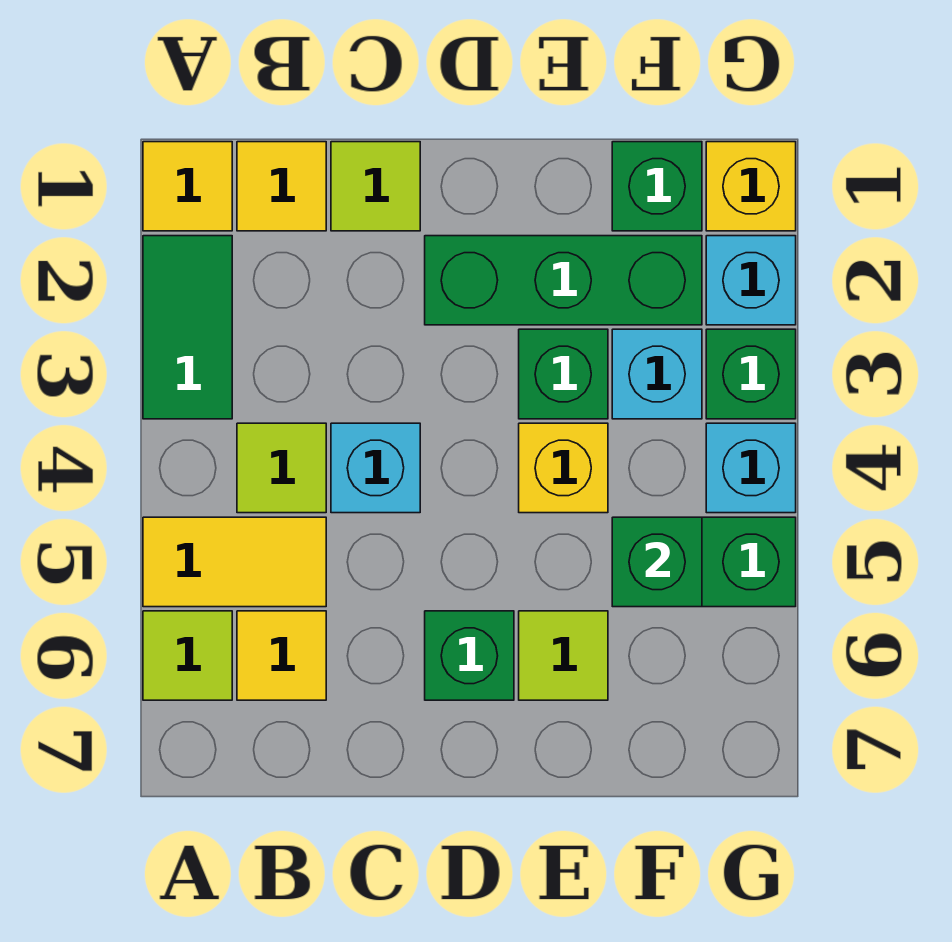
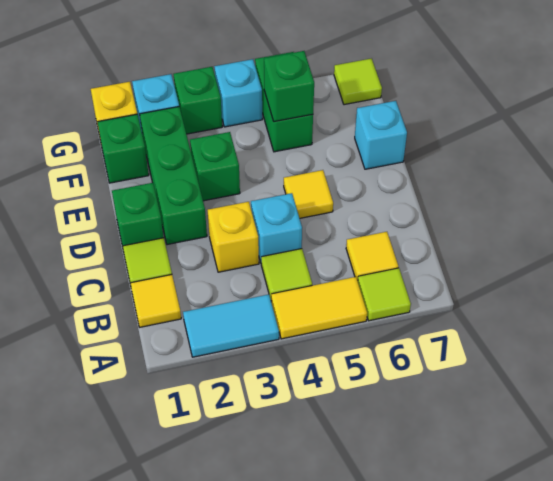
yellow tile A1 level 1 -> yellow tile D5 level 1
green tile A2:A3 level 1 -> cyan tile A2:A3 level 1
yellow tile A5:B5 level 1 -> yellow tile A4:A5 level 1
green brick D6 level 1 -> green brick D1 level 1
yellow brick E4 level 1 -> yellow brick C3 level 1
lime tile E6 level 1 -> lime tile G7 level 1
cyan brick F3 level 1 -> cyan brick E7 level 1

